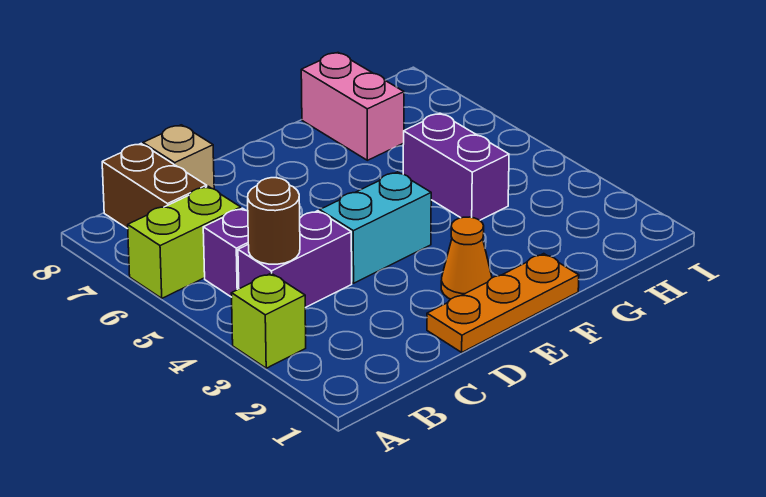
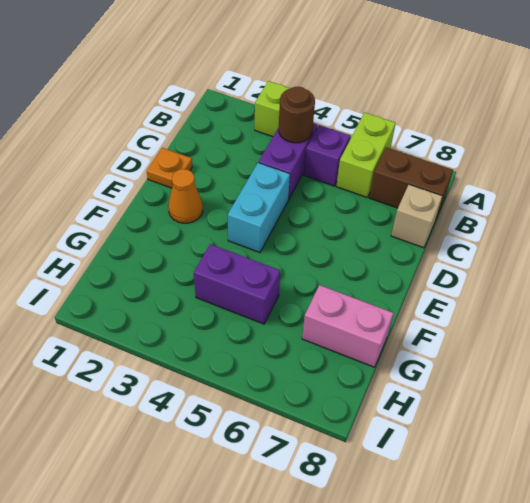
orange plate D1:F1 level 1 -> orange plate D1 level 1

